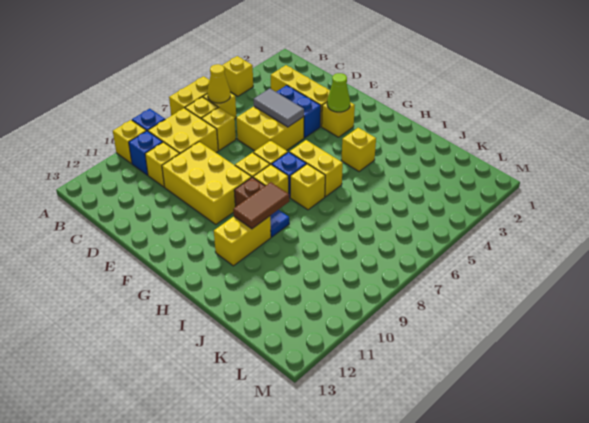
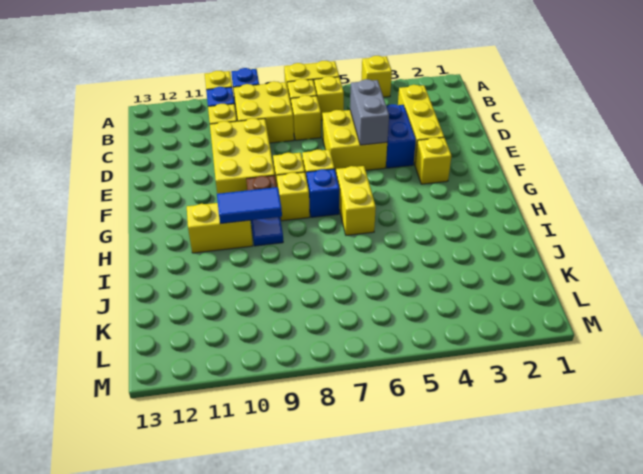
yellow cone B6 level 2 -> none
grey tile D5:E5 level 2 -> grey brick D5:E5 level 2
lime cone F3 level 2 -> none
yellow brick H4 level 1 -> none
yellow brick H7 level 1 -> none
brown tile H9:H10 level 2 -> blue tile H9:H10 level 2

